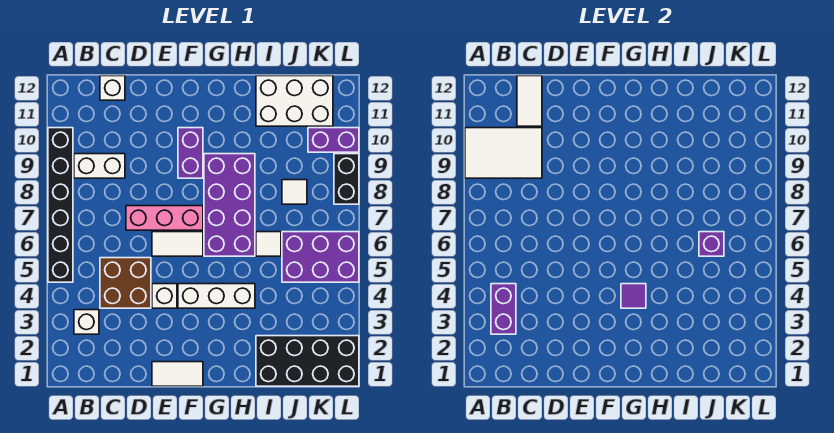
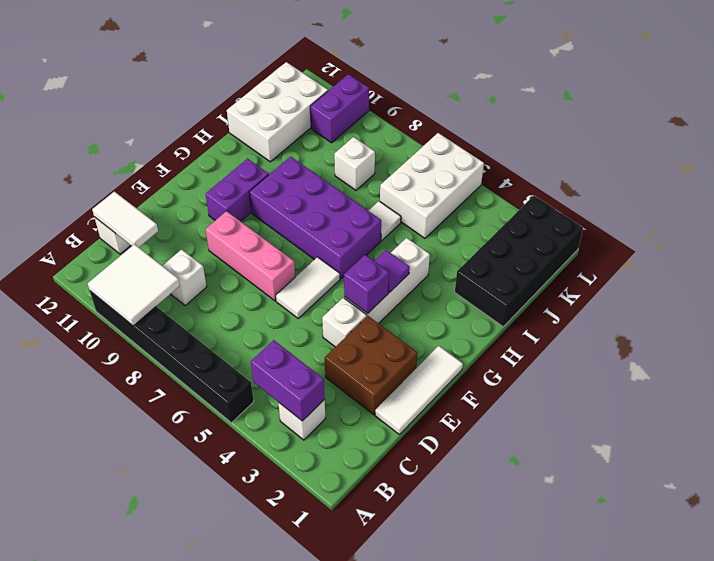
white tile A9:C10 level 2 -> white tile A9:B10 level 2
white brick B9:C9 level 1 -> white brick C9 level 1
brown brick C4:D5 level 1 -> brown brick D2:E3 level 1
pink brick D7:F7 level 1 -> pink brick E7:E9 level 1
white tile E1:F1 level 1 -> white tile D1:F1 level 1
purple brick F9:F10 level 1 -> purple brick F10:G10 level 1
purple brick J5:L6 level 1 -> white brick J5:L6 level 1
purple brick J6 level 2 -> purple brick F4 level 2
white tile J8 level 1 -> white brick J8 level 1
black brick L8:L9 level 1 -> none

